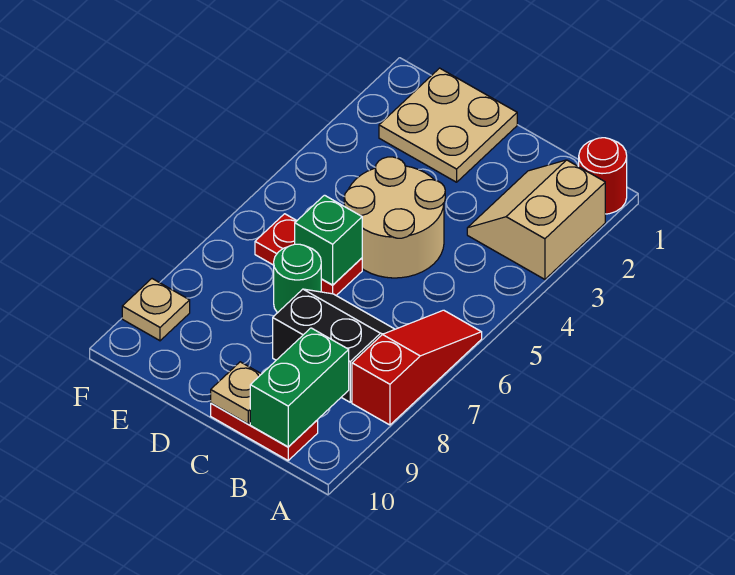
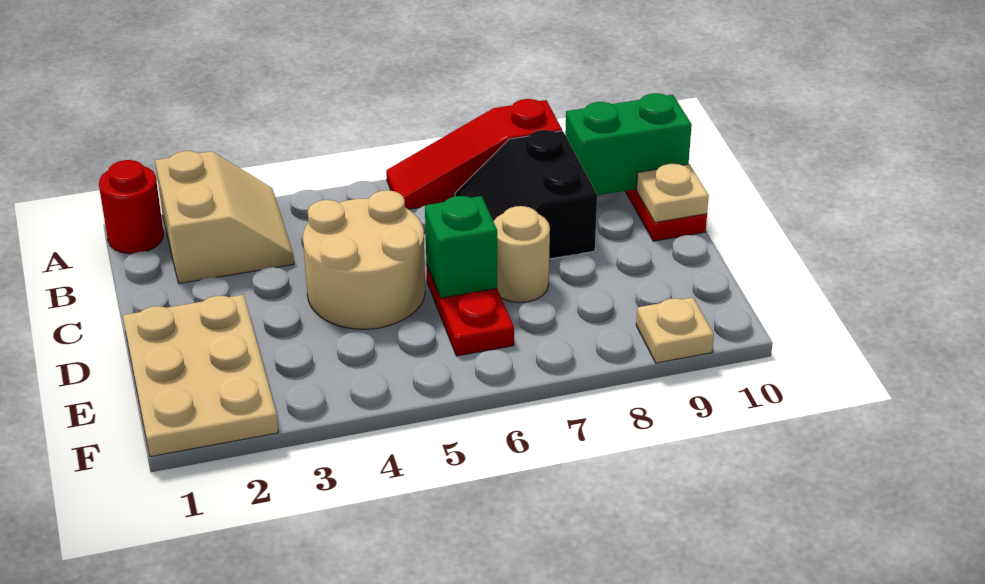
tan slope A2:B3 level 1 top A -> tan slope A2:B3 level 1 top 2
tan plate D1:E2 level 1 -> tan plate D1:F2 level 1
green round brick D7 level 1 -> tan round brick D7 level 1

